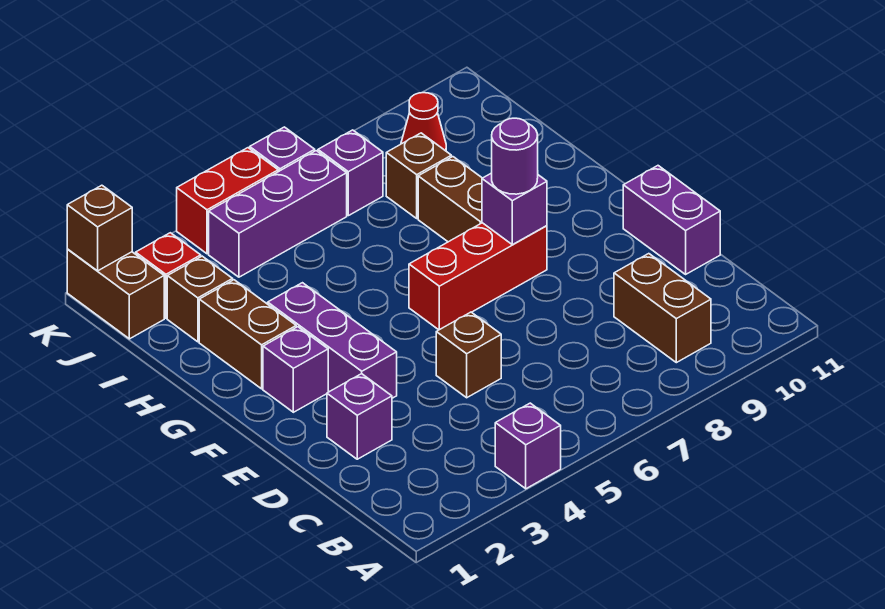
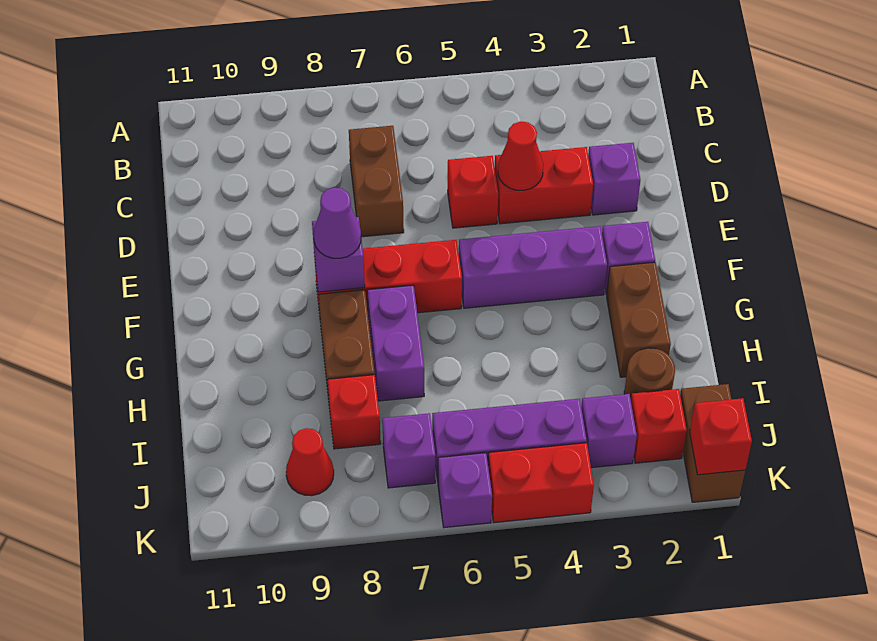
purple brick A4 level 1 -> purple brick J3 level 1
brown brick B9:C9 level 1 -> brown brick C7:D7 level 1
none -> red brick D3:D4 level 1
none -> red cone D4 level 2
brown brick D5 level 1 -> red brick D5 level 1
purple brick D11:E11 level 1 -> purple brick G7:H7 level 1
purple brick E3:G3 level 1 -> purple brick F3:F5 level 1
purple round brick F8 level 3 -> purple cone F8 level 3
brown brick I2 level 1 -> brown round brick I2 level 1
brown brick I8 level 1 -> red brick I8 level 1
brown brick K1 level 2 -> red brick K1 level 2

